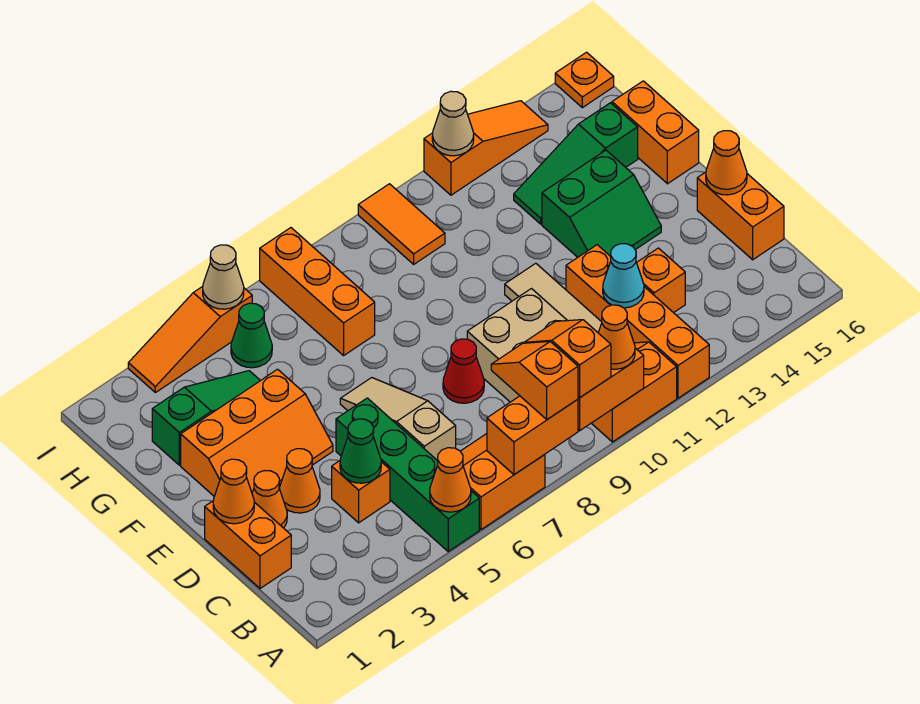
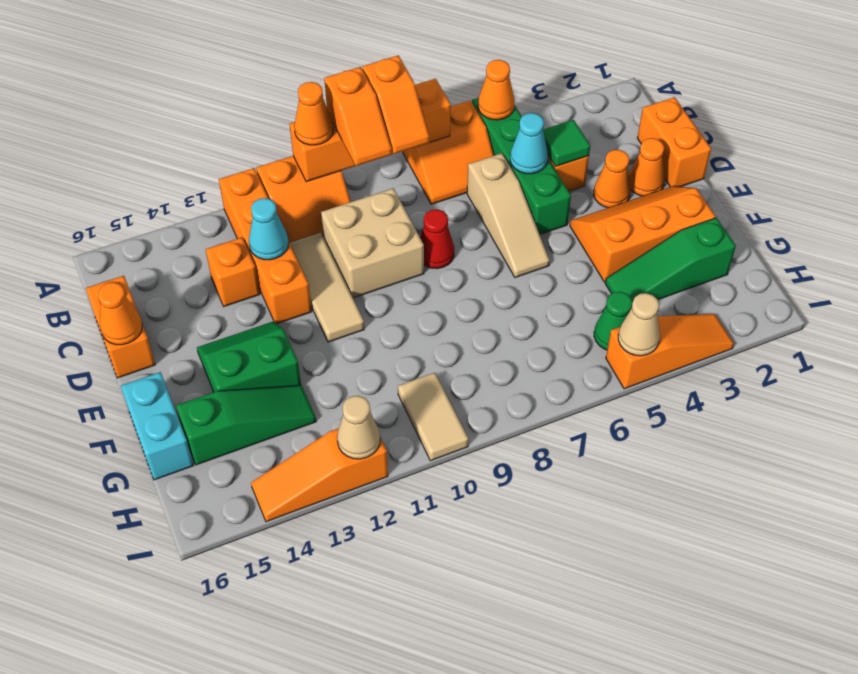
green cone C4 level 2 -> green tile C4 level 2
none -> cyan cone C5 level 2
orange cone D1 level 2 -> none
orange brick F16:G16 level 1 -> cyan brick F16:G16 level 1
orange brick G7:I7 level 1 -> none
orange tile H10:I10 level 1 -> tan tile H10:I10 level 1
orange plate I16 level 1 -> none

